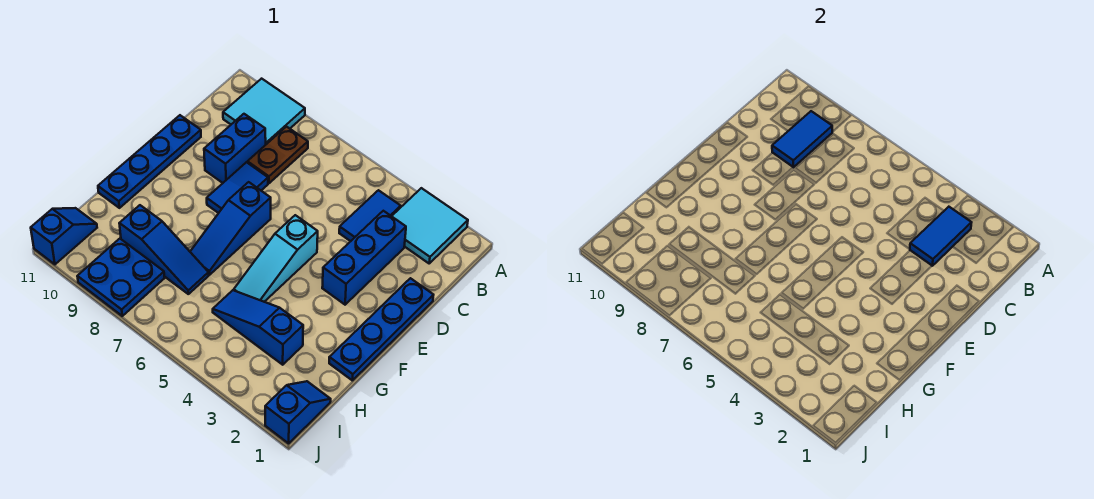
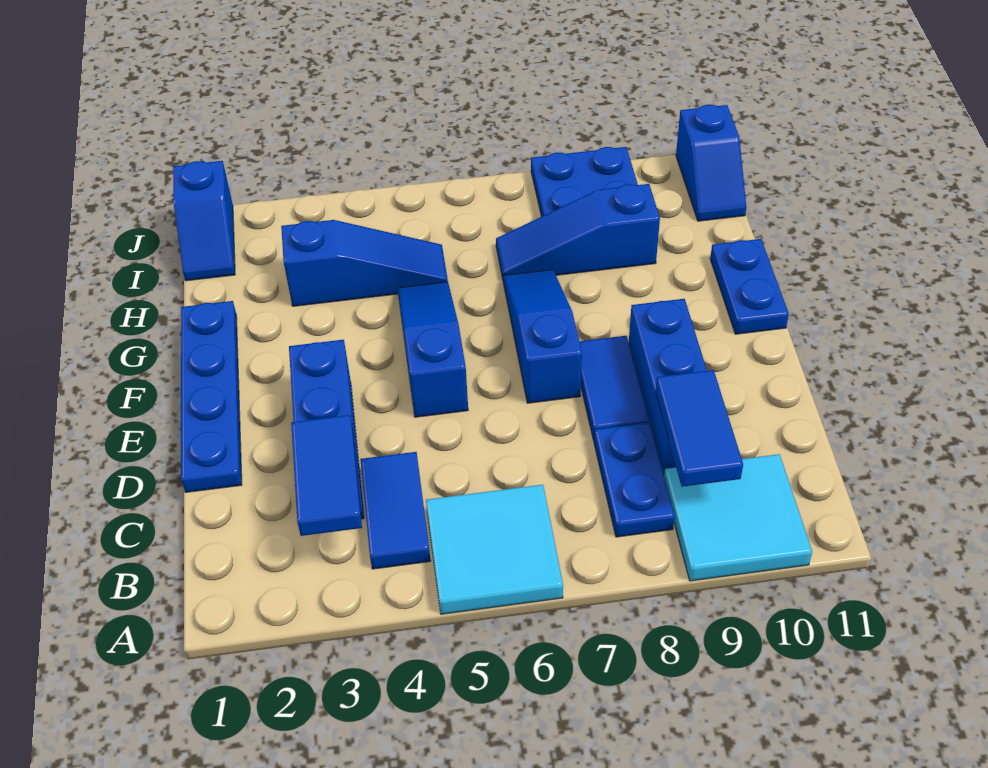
cyan tile A2:B3 level 1 -> cyan tile A5:B6 level 1
brown plate B8:C8 level 1 -> blue plate B8:C8 level 1
blue brick C9:D9 level 1 -> blue brick C9:E9 level 1
blue plate D11:G11 level 1 -> blue plate F11:G11 level 1
cyan slope E5:G5 level 1 top E -> blue slope E5:G5 level 1 top E

